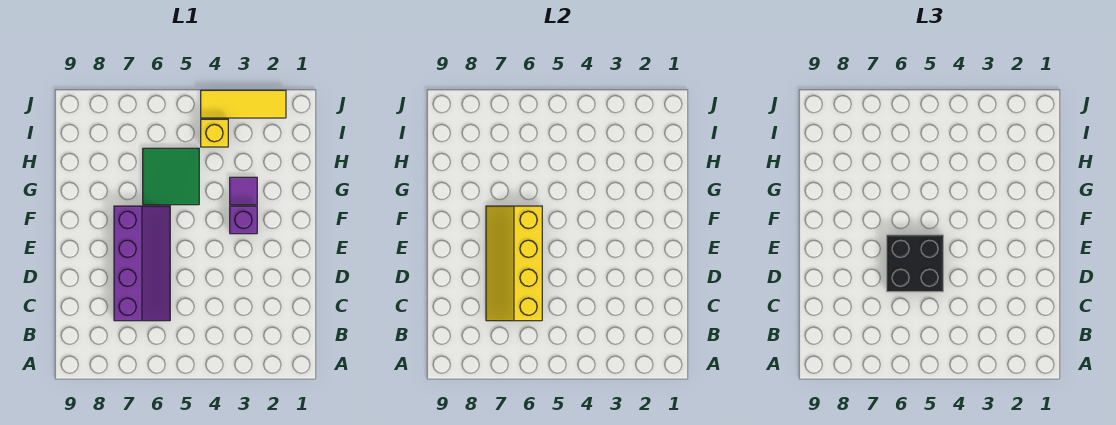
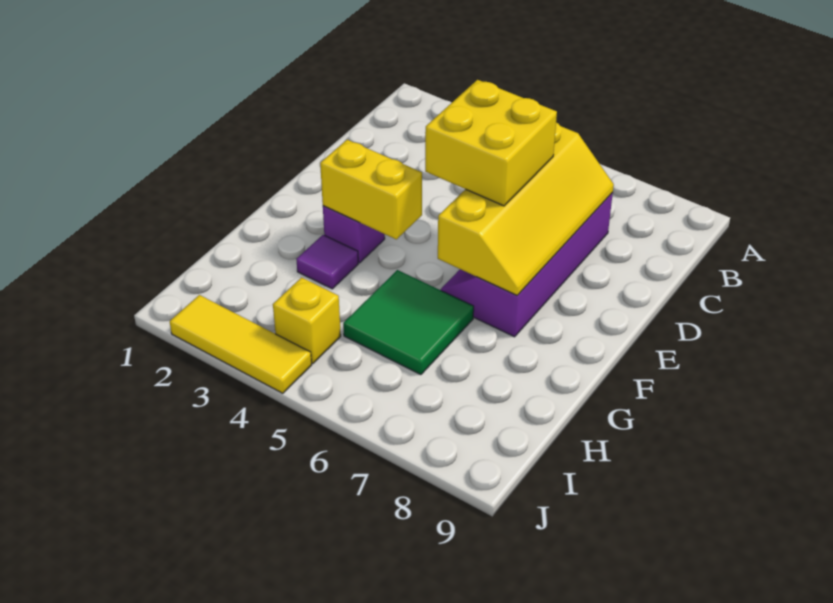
black brick D5:E6 level 3 -> yellow brick D5:E6 level 3
none -> yellow brick F3:F4 level 2

